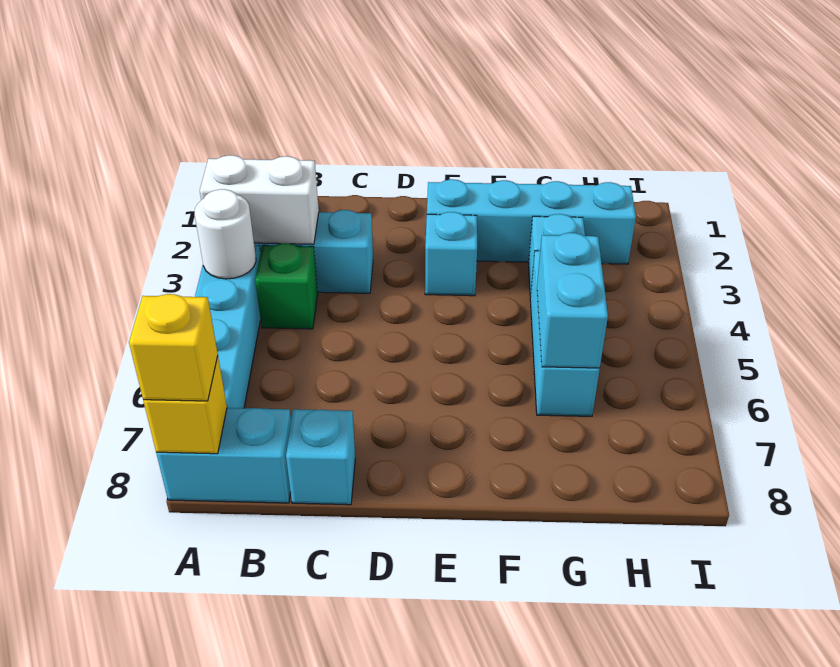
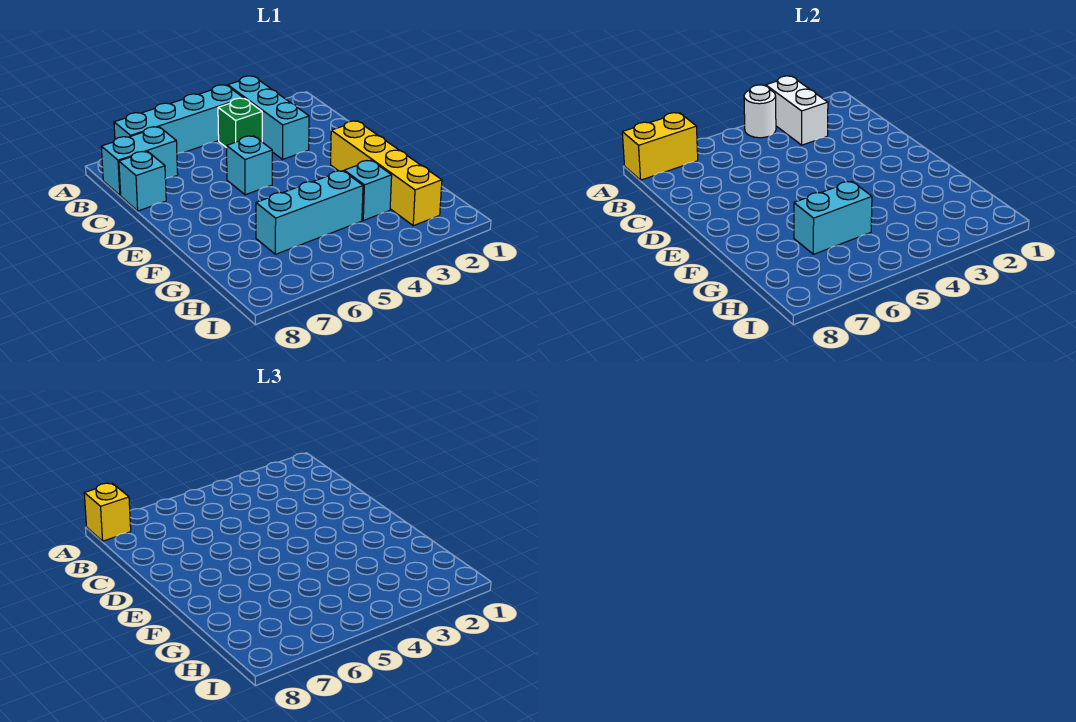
cyan brick A8:B8 level 1 -> cyan brick B7:B8 level 1
yellow brick A8 level 2 -> yellow brick A7:A8 level 2
cyan brick E2:H2 level 1 -> yellow brick E2:H2 level 1
cyan brick E3 level 1 -> cyan brick D5 level 1

